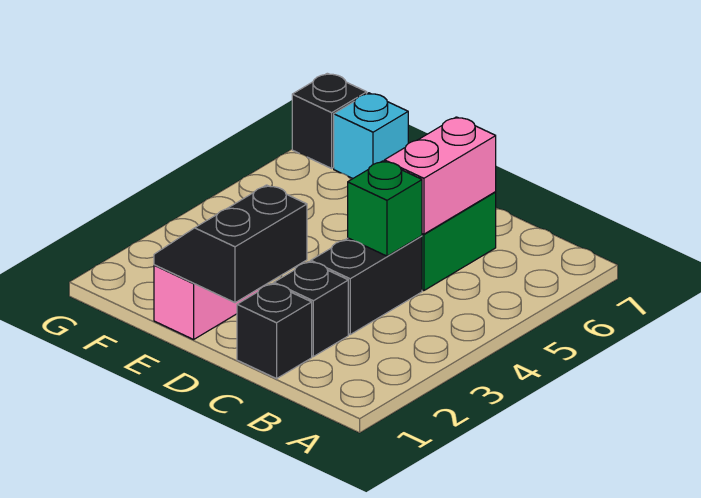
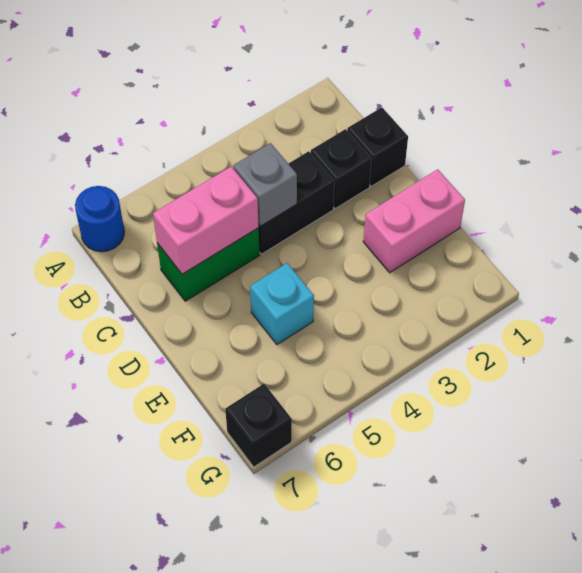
none -> blue round brick A7 level 1
green brick C4 level 2 -> grey brick C4 level 2
black slope D1:E2 level 2 top D -> none
cyan brick F7 level 1 -> cyan brick E5 level 1

